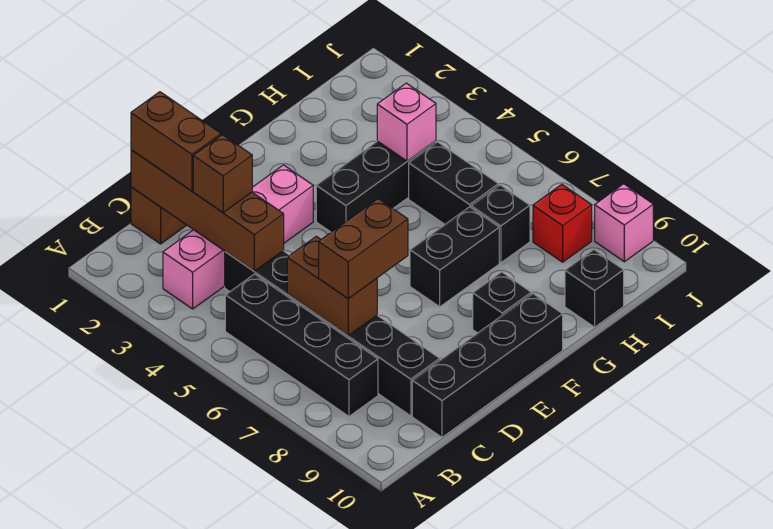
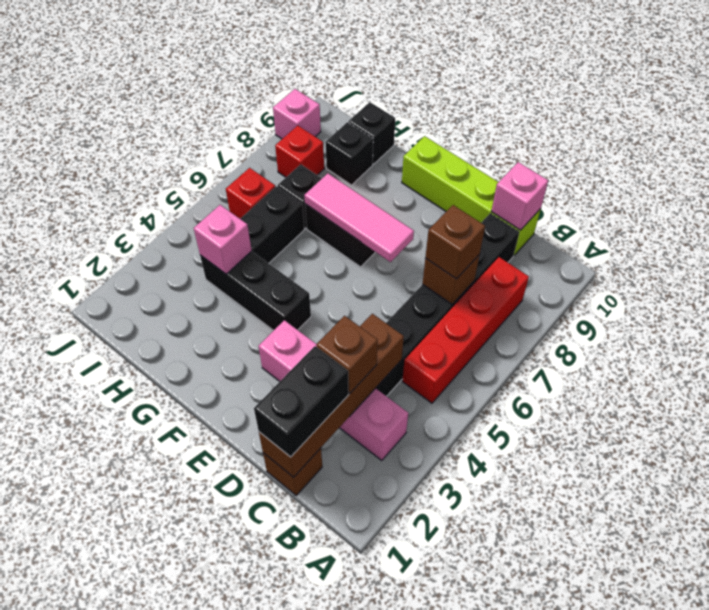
black brick B5:B8 level 1 -> red brick B5:B8 level 1
brown brick C1:C2 level 3 -> black brick C1:C2 level 3
brown brick C6:C7 level 2 -> brown brick C7 level 2
brown brick C7:D7 level 3 -> brown brick C7 level 3
black brick C10:F10 level 1 -> lime brick C10:F10 level 1
none -> pink brick C10 level 2
none -> pink tile E7:G7 level 2
black brick F9 level 1 -> black brick H9 level 1
none -> red brick I6 level 1

